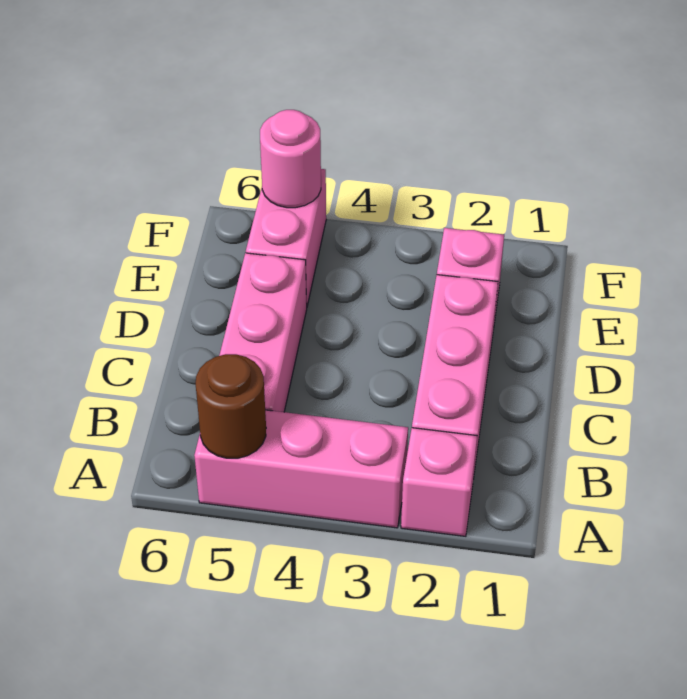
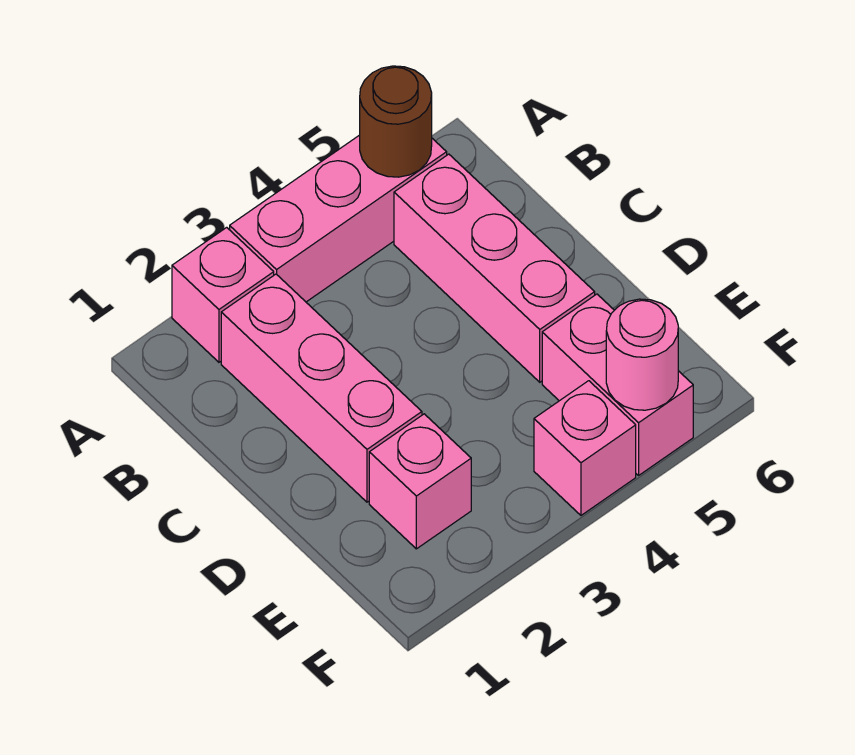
none -> pink brick F4 level 1

